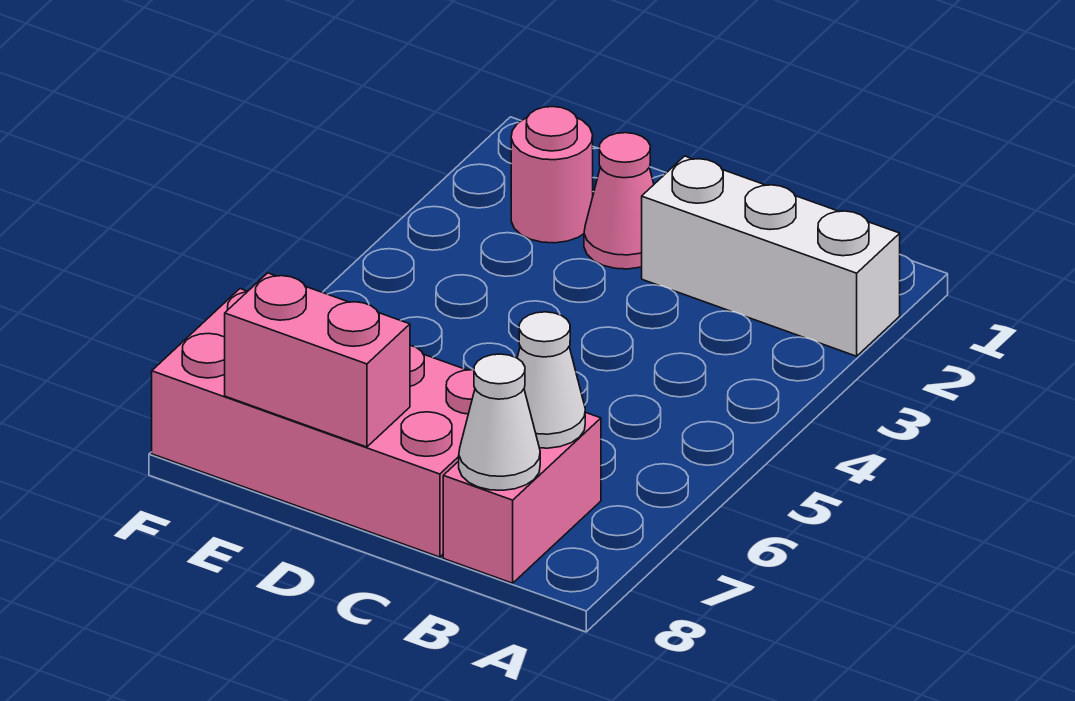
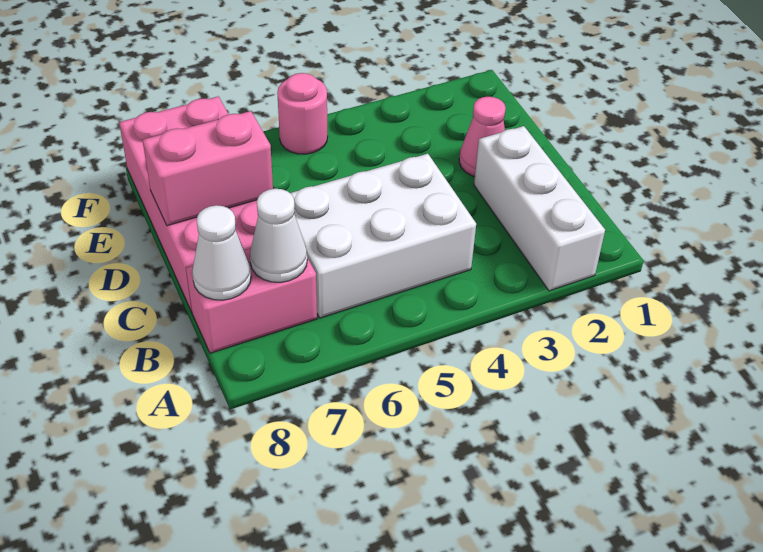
none -> white brick B4:C6 level 1
pink brick D8:E8 level 2 -> pink brick D7:D8 level 2
pink round brick E2 level 1 -> pink round brick F5 level 1

